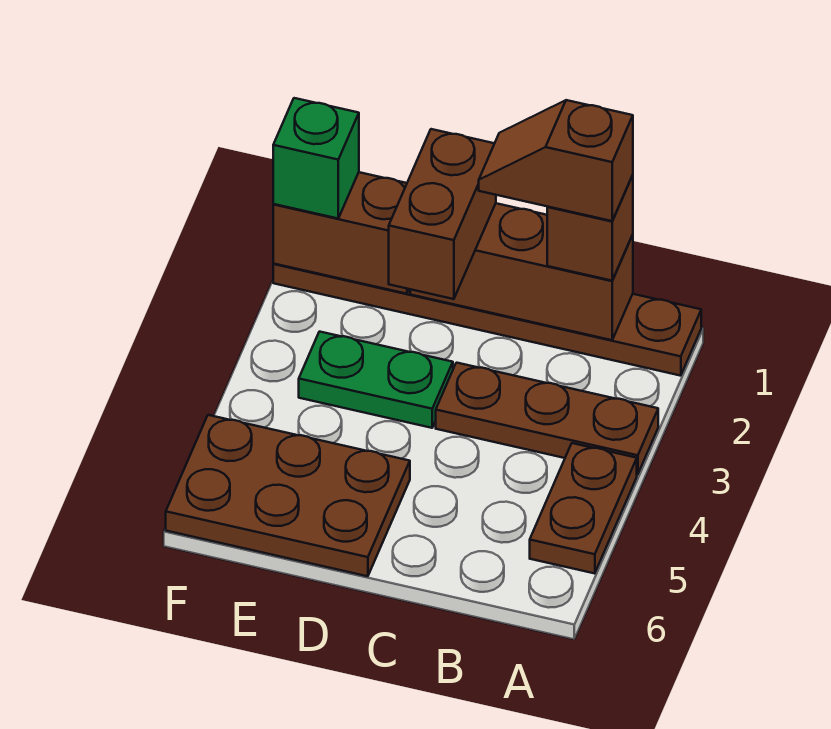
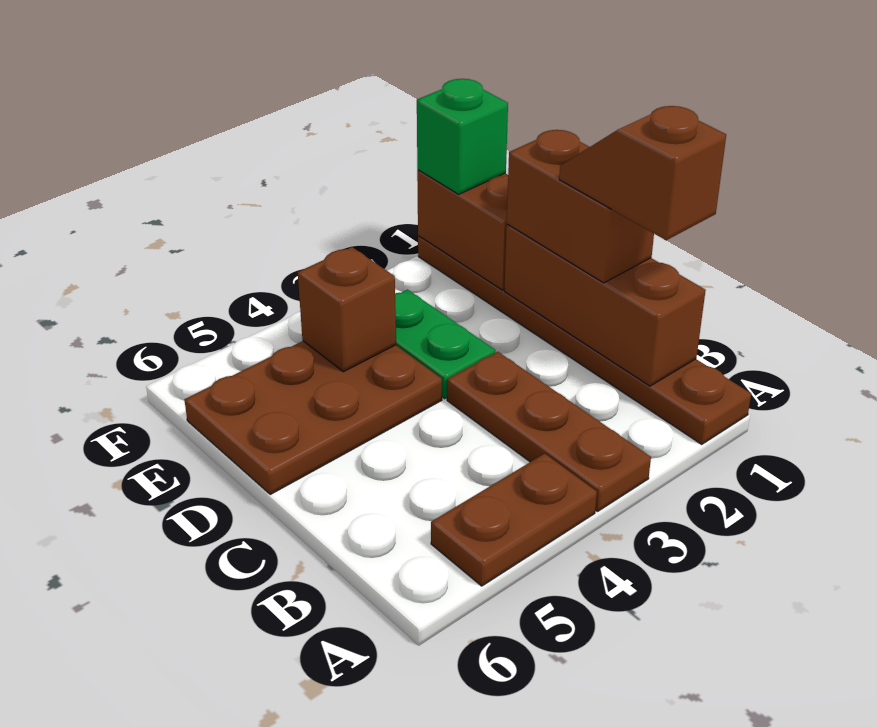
brown brick B1 level 3 -> brown brick E4 level 2
brown brick D1:D2 level 3 -> brown brick C1:D1 level 3
brown plate D5:F6 level 1 -> brown plate D4:E6 level 1

